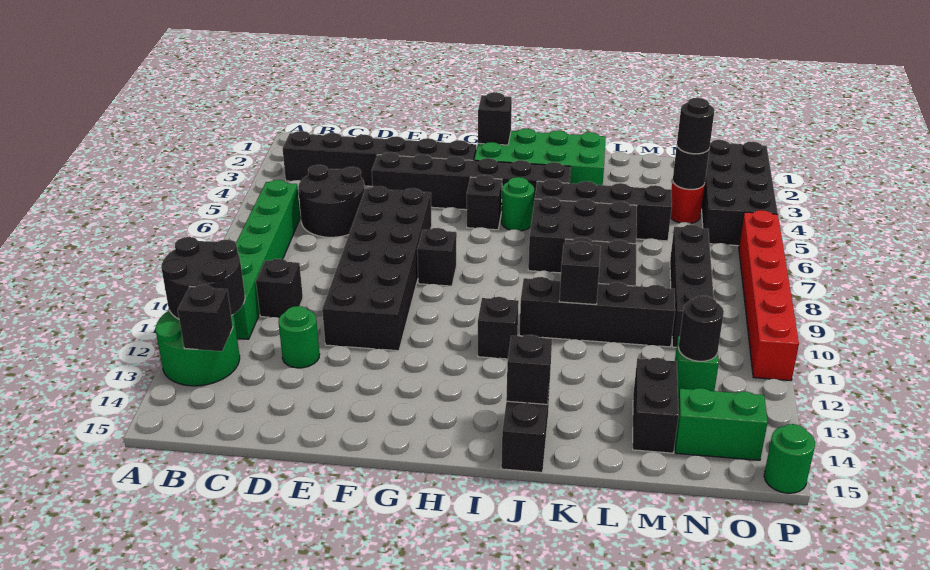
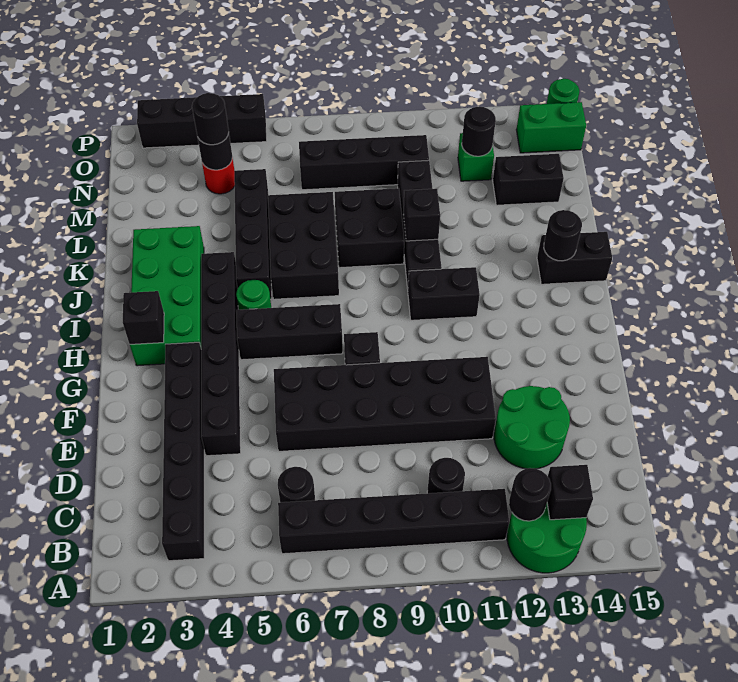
black round brick A11:B12 level 2 -> black round brick B12 level 2
green brick B6:B11 level 1 -> black brick B6:B11 level 1
black round brick C5:D6 level 1 -> black round brick C6 level 1
black brick C10 level 1 -> black round brick C10 level 1
green round brick D12 level 1 -> green round brick D12:E13 level 1
black brick H5 level 1 -> black brick H5:H7 level 1
black brick I11 level 1 -> black brick I10:I11 level 1
black brick J14 level 2 -> black round brick J14 level 2
green brick N14:O14 level 1 -> green brick O14:O15 level 1
black brick O2:P5 level 1 -> black brick P2:P5 level 1
red brick P6:P11 level 1 -> none

